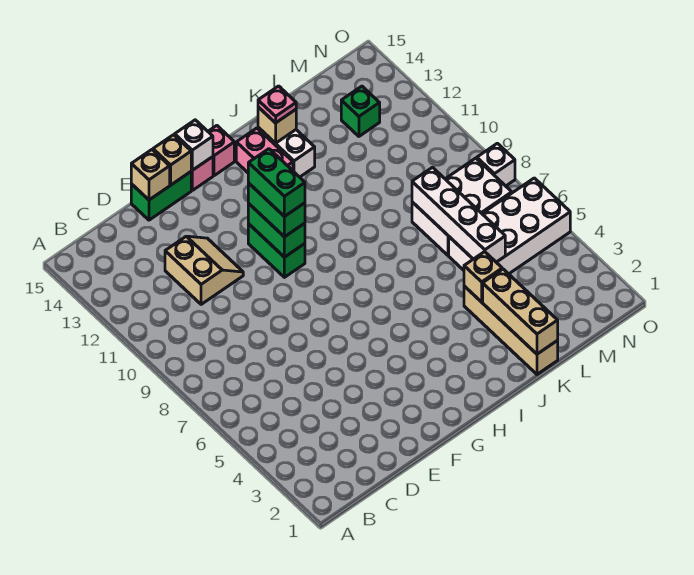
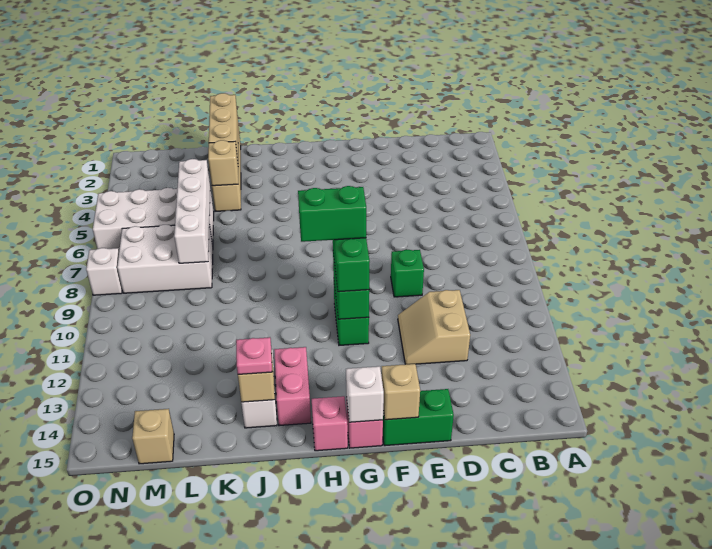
tan brick E15 level 2 -> tan brick M15 level 1
green brick G10:G11 level 4 -> green brick G10:H10 level 4
green brick M13 level 1 -> green brick E9 level 1

